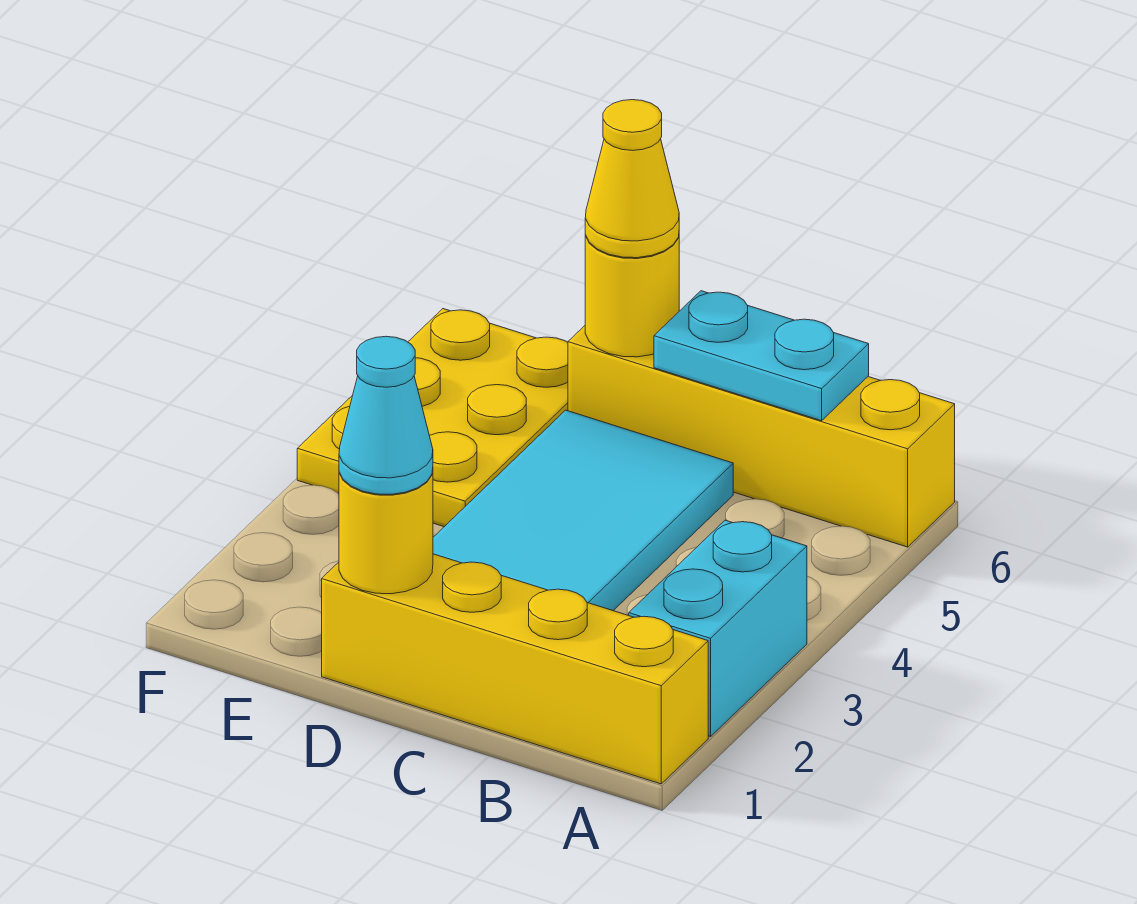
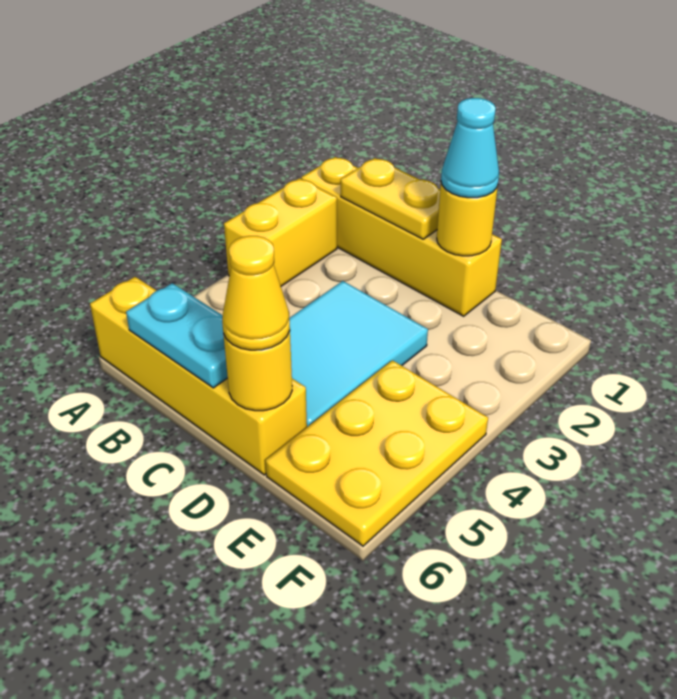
cyan brick A2:A3 level 1 -> yellow brick A2:A3 level 1
none -> yellow plate B1:C1 level 2

